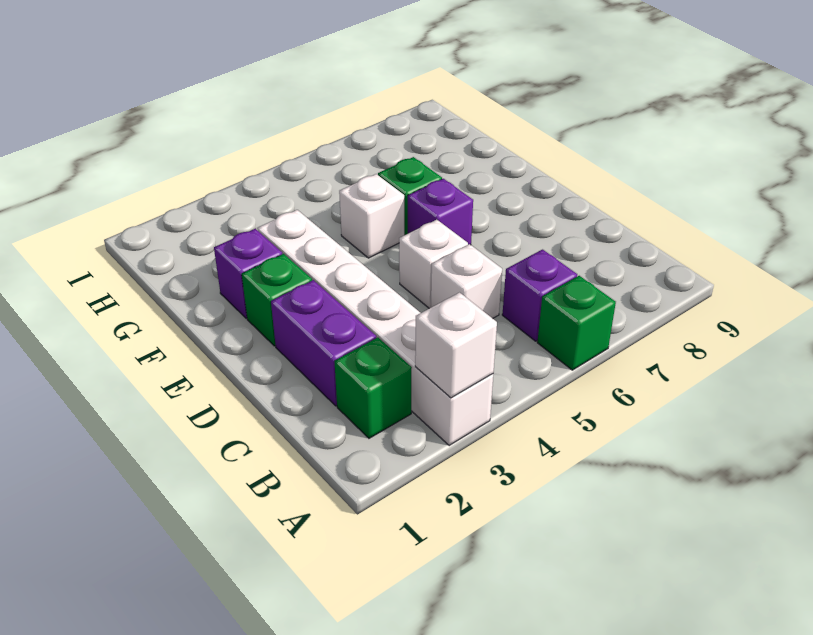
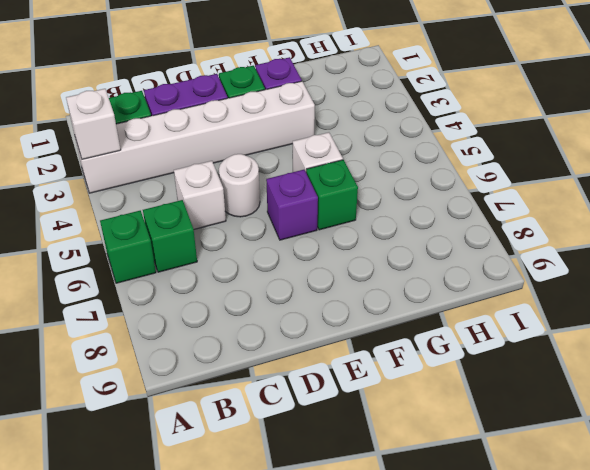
purple brick B6 level 1 -> green brick B6 level 1
white brick D5 level 1 -> white round brick D5 level 1

